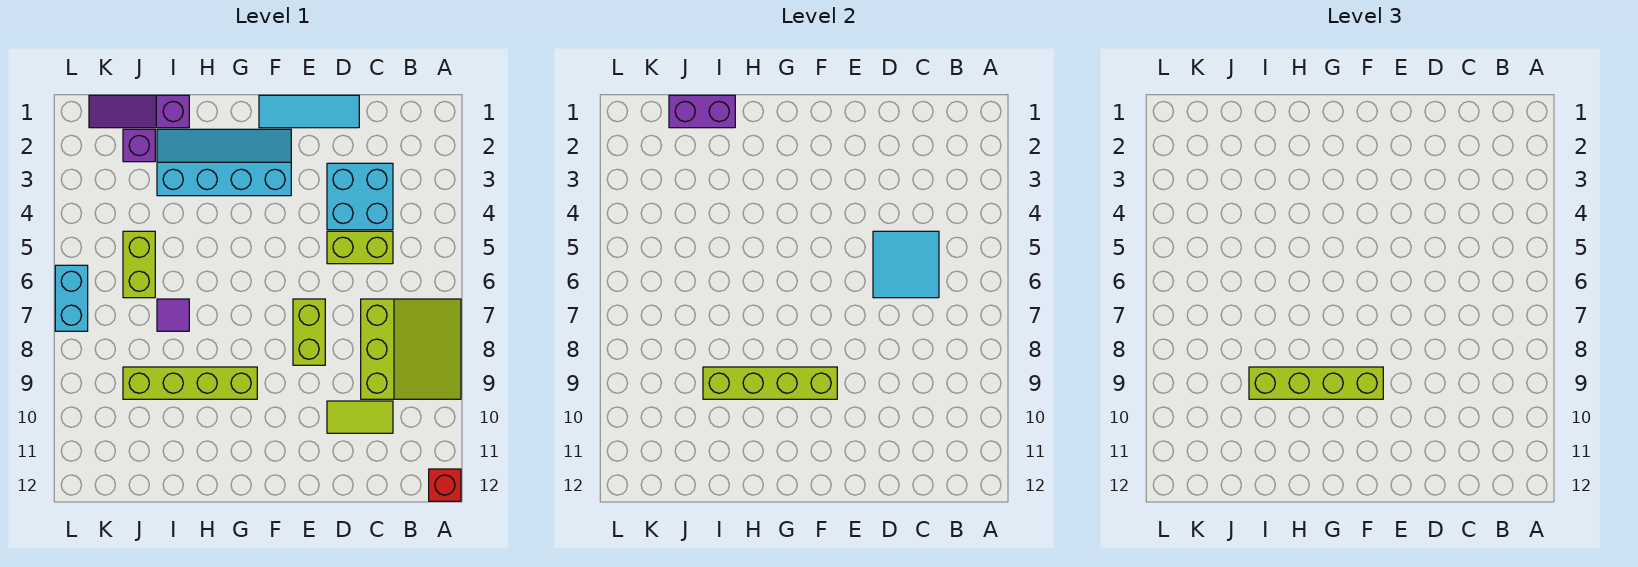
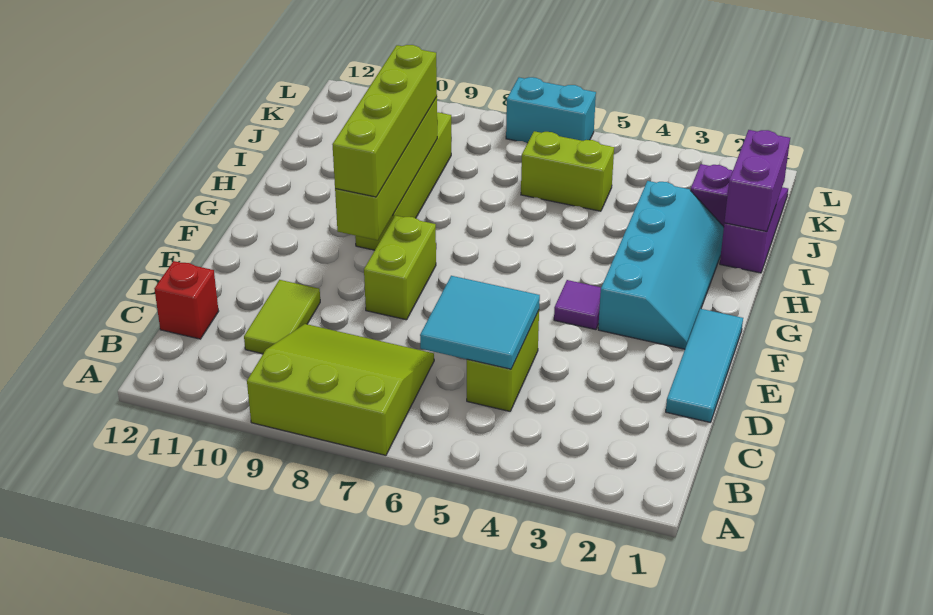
lime slope A7:C9 level 1 top C -> lime slope A7:C9 level 1 top A
red brick A12 level 1 -> red brick C12 level 1
cyan brick C3:D4 level 1 -> none
lime brick E7:E8 level 1 -> lime brick E8:F8 level 1
purple tile I7 level 1 -> purple tile F4 level 1

